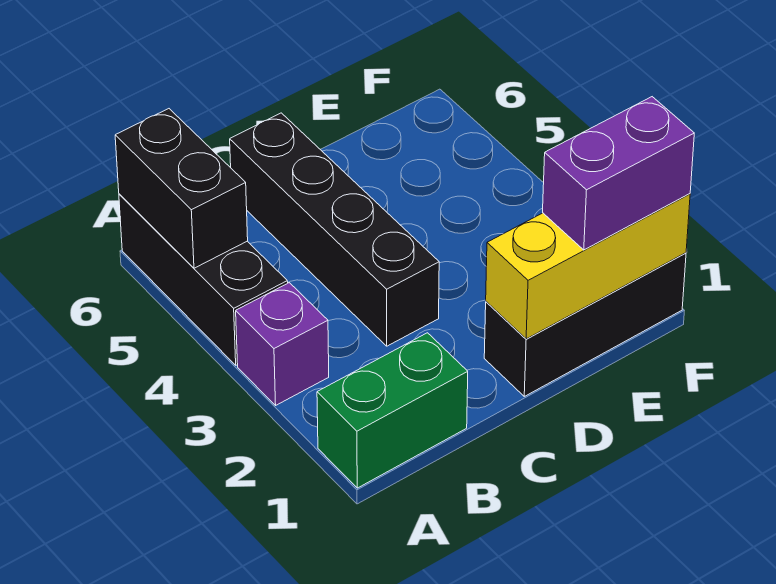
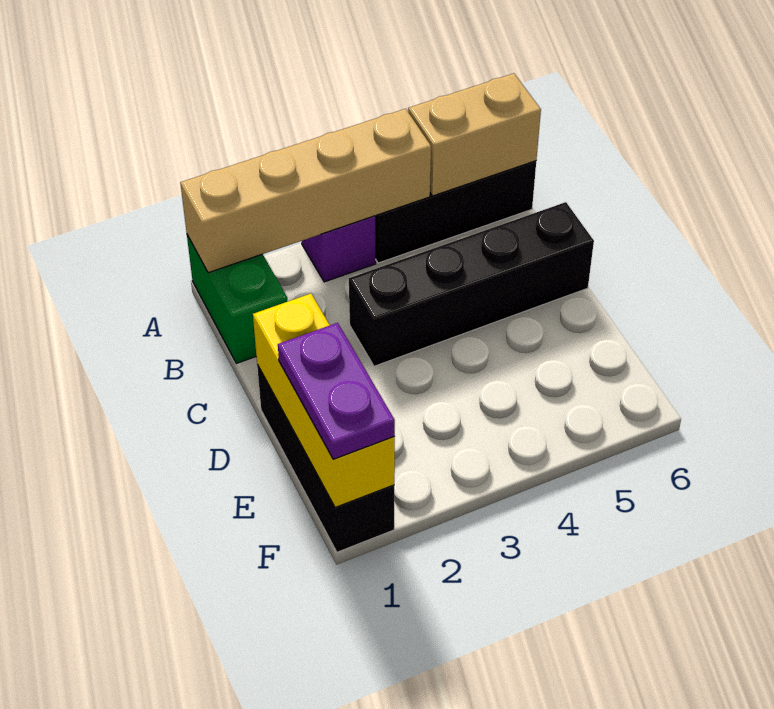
none -> tan brick A1:A4 level 2
black brick A5:A6 level 2 -> tan brick A5:A6 level 2
purple brick E1:F1 level 3 -> purple plate E1:F1 level 3

